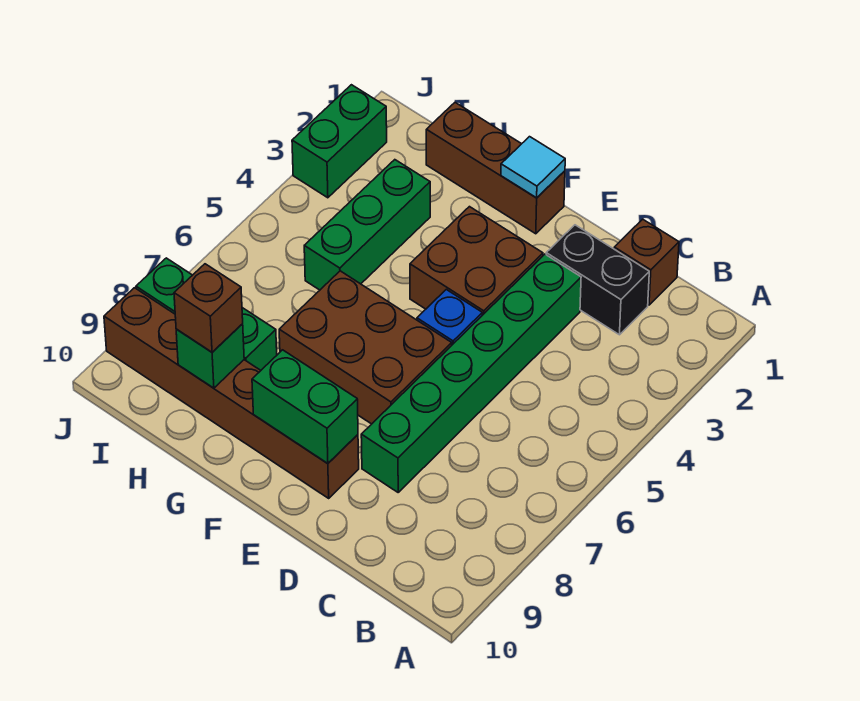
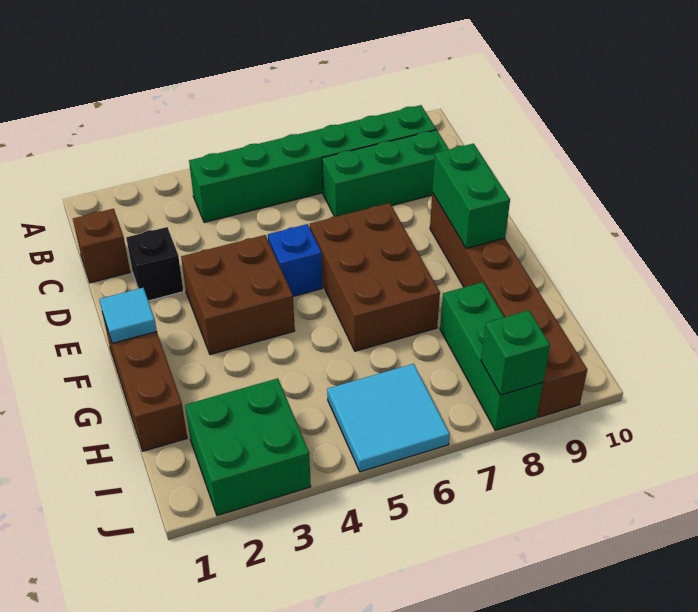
black brick C2:D2 level 1 -> black brick D2 level 1
green brick D3:D8 level 1 -> green brick B4:B9 level 1
green brick H3:H5 level 1 -> green brick C7:C9 level 1
green brick H9 level 2 -> green brick J8 level 2
brown brick H9 level 3 -> none
none -> cyan tile I5:J6 level 1
green brick J2:J3 level 1 -> green brick I2:J3 level 1

